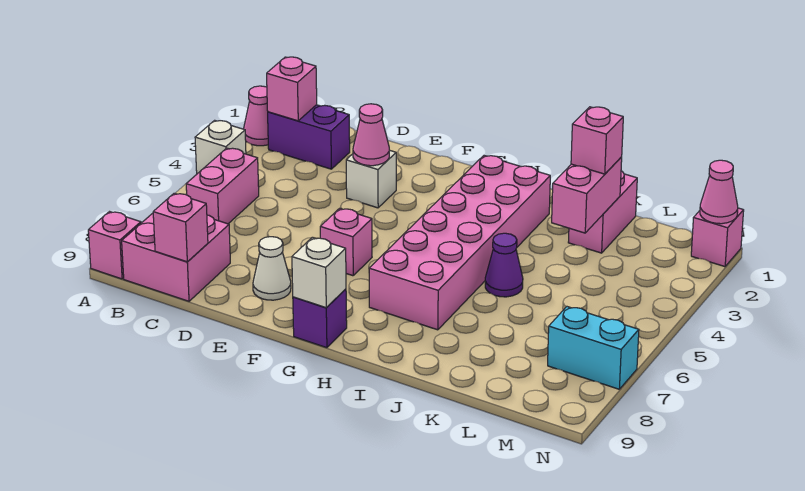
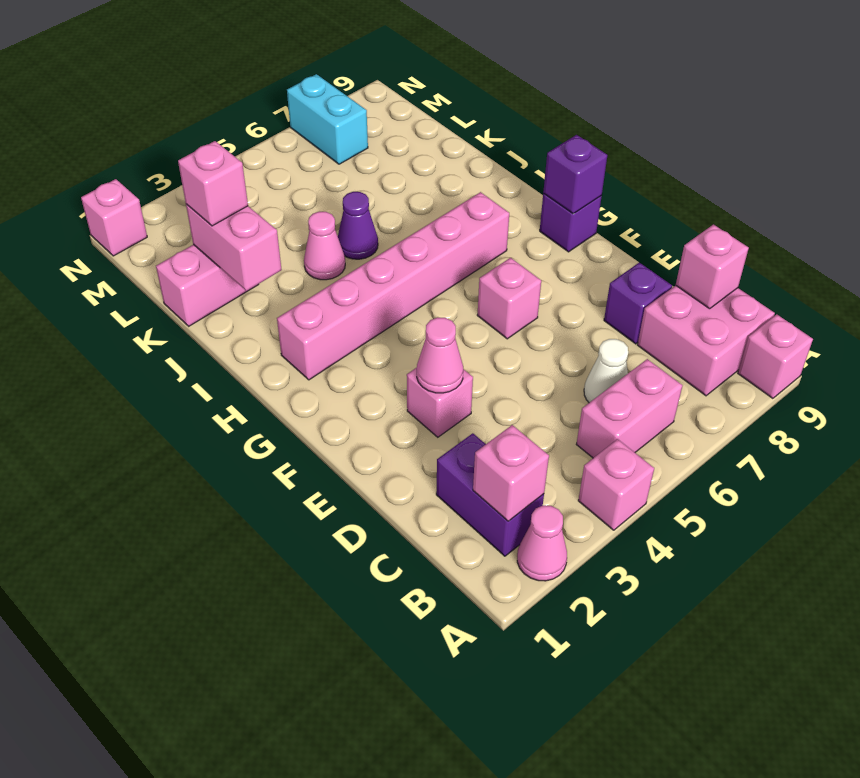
white brick A4 level 1 -> pink brick A4 level 1
none -> purple brick D8 level 1
white brick E3 level 1 -> pink brick E3 level 1
white cone E8 level 1 -> white cone C6 level 1
white brick G9 level 2 -> purple brick G9 level 2
pink brick H2:I7 level 1 -> pink brick H2:H7 level 1
pink brick K2:K3 level 2 -> pink brick J2:K2 level 2
pink cone N1 level 2 -> pink cone J4 level 1

